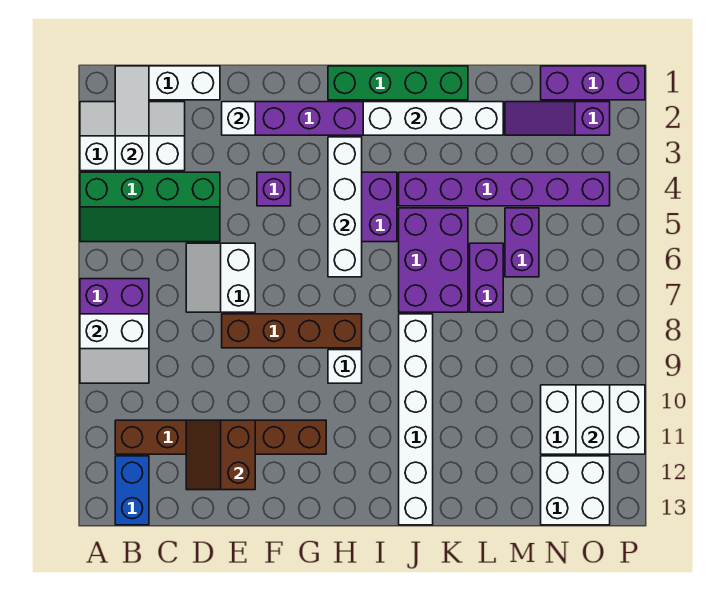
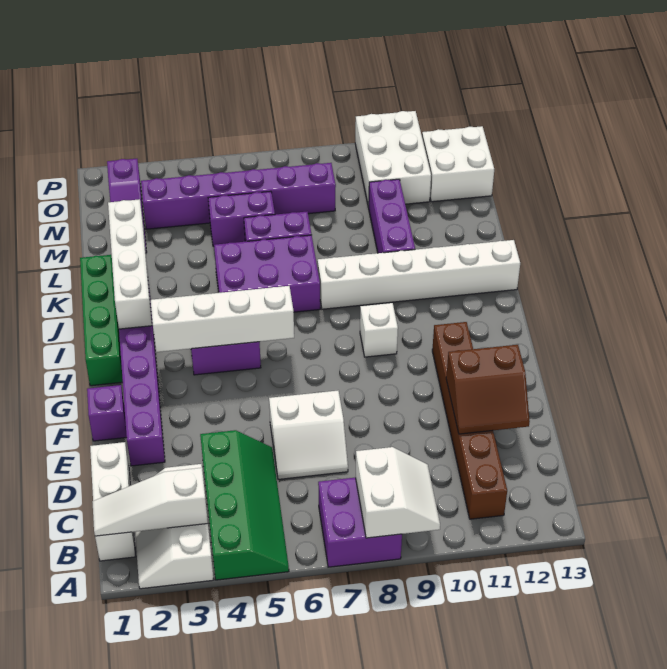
blue brick B12:B13 level 1 -> none
white brick E2 level 2 -> none
brown brick E8:H8 level 1 -> none
purple brick F4 level 1 -> purple brick F1 level 1
purple brick J4:O4 level 1 -> purple brick N3:N8 level 1
purple brick N1:P1 level 1 -> purple brick K10:M10 level 1
white brick O10:O11 level 2 -> none

